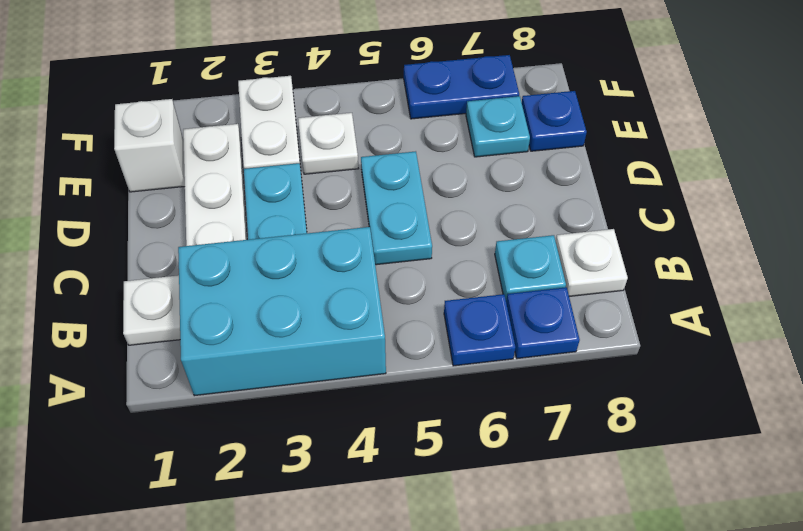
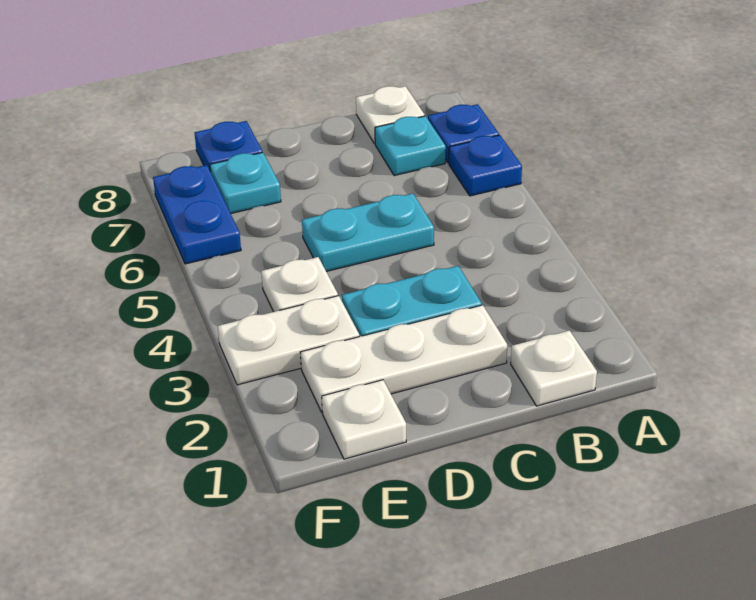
cyan brick A2:B4 level 1 -> none
white brick E1 level 1 -> white plate E1 level 1

